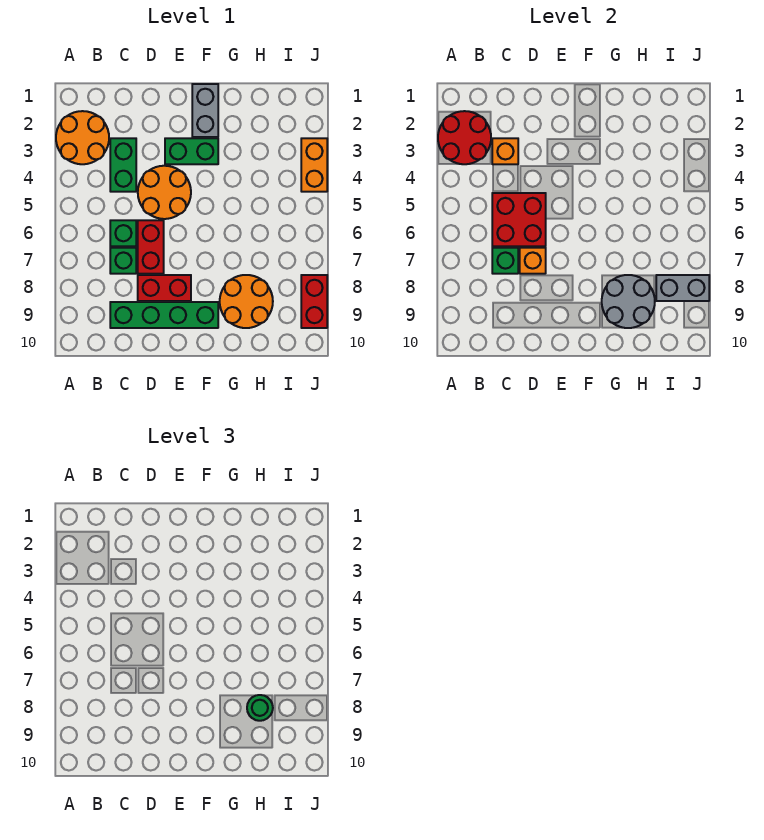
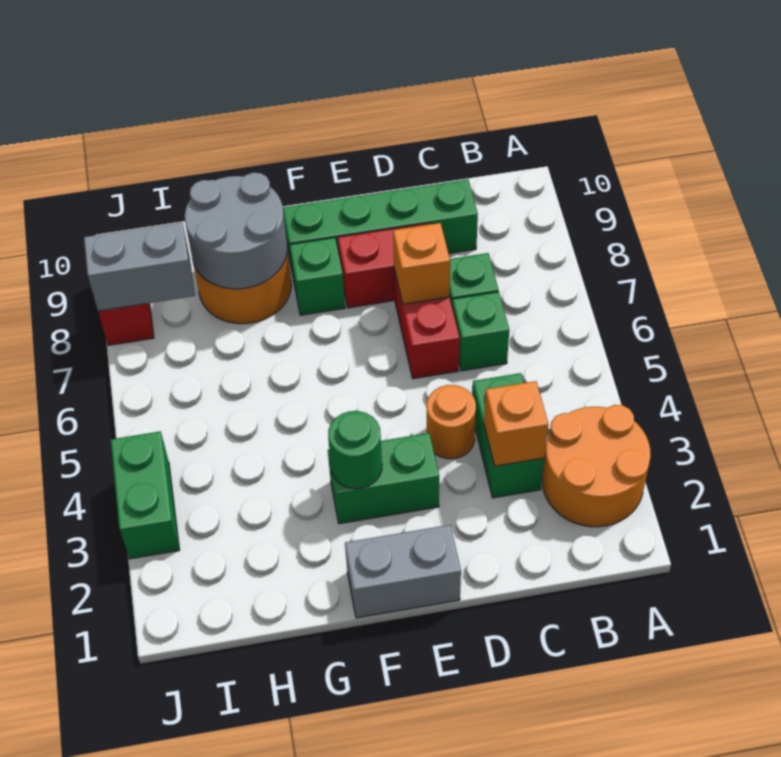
red round brick A2:B3 level 2 -> none
red brick C5:D6 level 2 -> none
green brick C7 level 2 -> green brick F8 level 1
orange round brick D4:E5 level 1 -> orange round brick D4 level 1
grey brick F1:F2 level 1 -> grey brick E1:F1 level 1
green round brick H8 level 3 -> green round brick F3 level 2
orange brick J3:J4 level 1 -> green brick J3:J4 level 1

